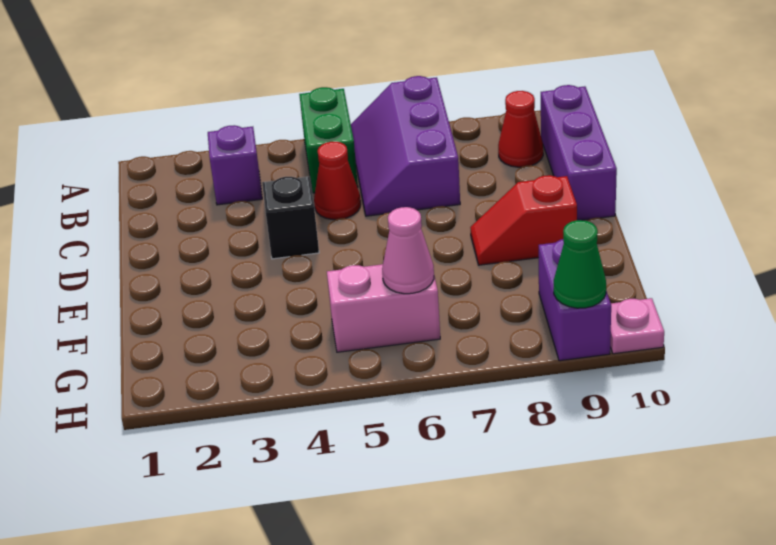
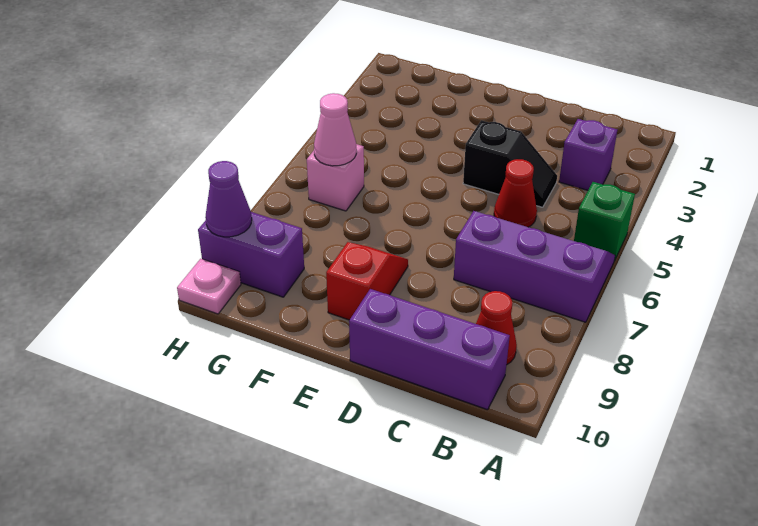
green brick A5:B5 level 1 -> green brick A5 level 1
pink brick G5:G6 level 1 -> pink brick G6 level 1
green cone H9 level 2 -> purple cone H9 level 2

